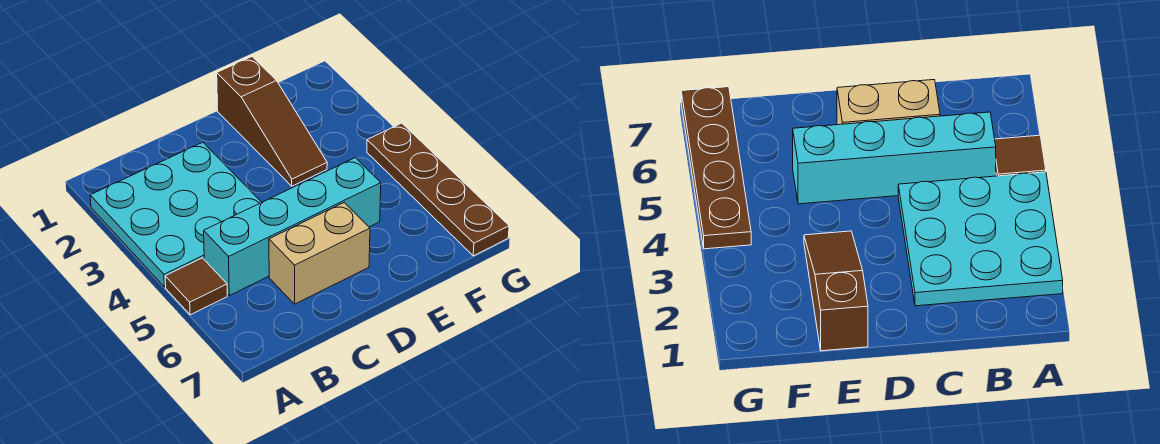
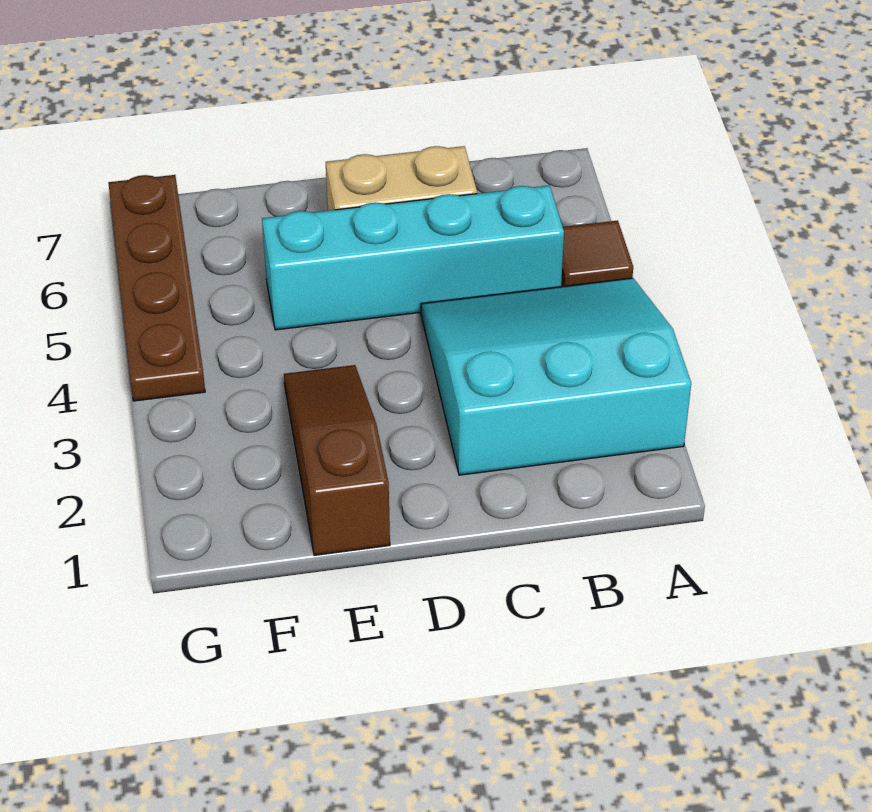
cyan plate A2:C4 level 1 -> cyan slope A2:C4 level 1 top 2

